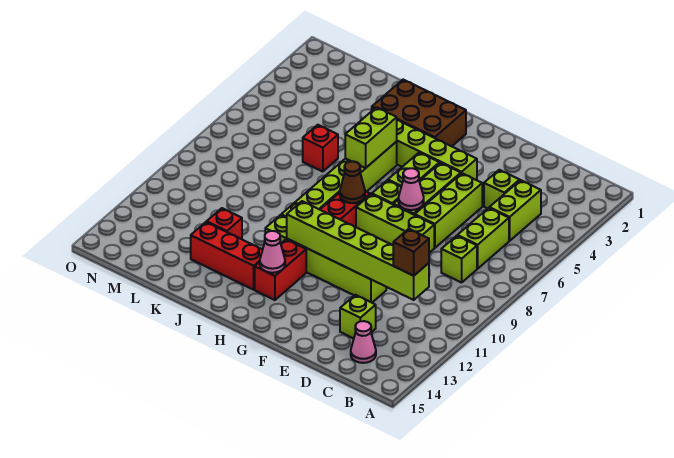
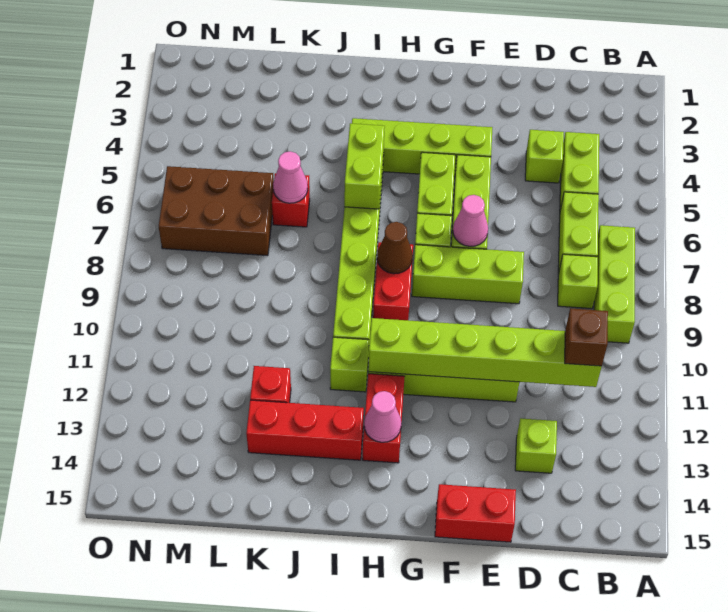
pink cone C14 level 1 -> pink cone K6 level 2
lime brick E5:E7 level 1 -> lime brick B7:B9 level 1
none -> red brick E15:F15 level 1
brown brick H2:J3 level 1 -> brown brick L6:N7 level 1

